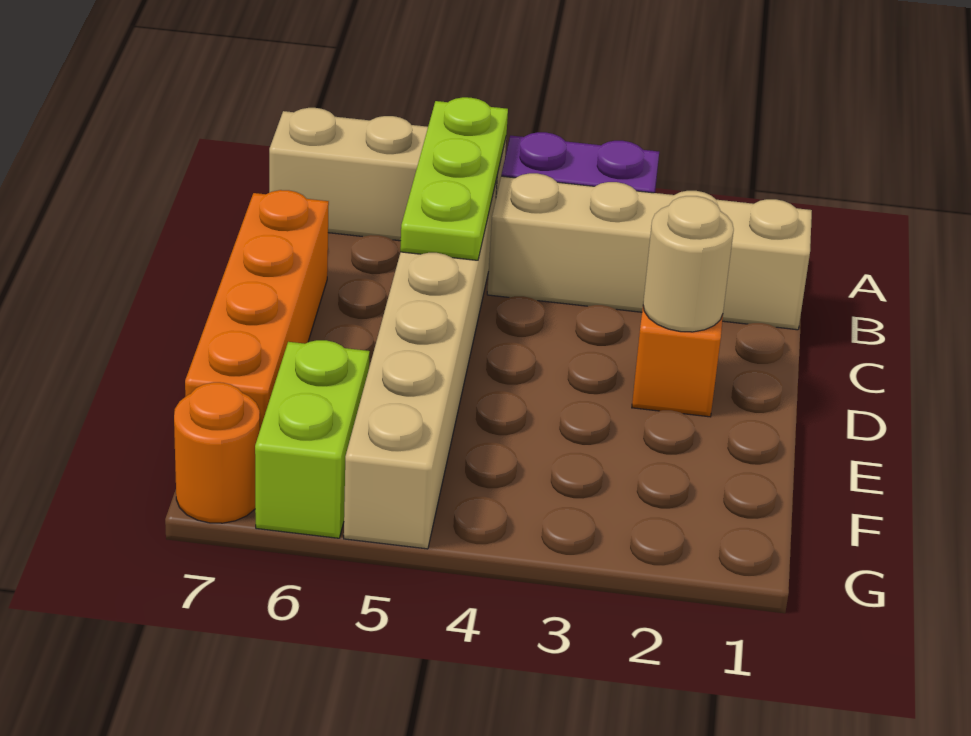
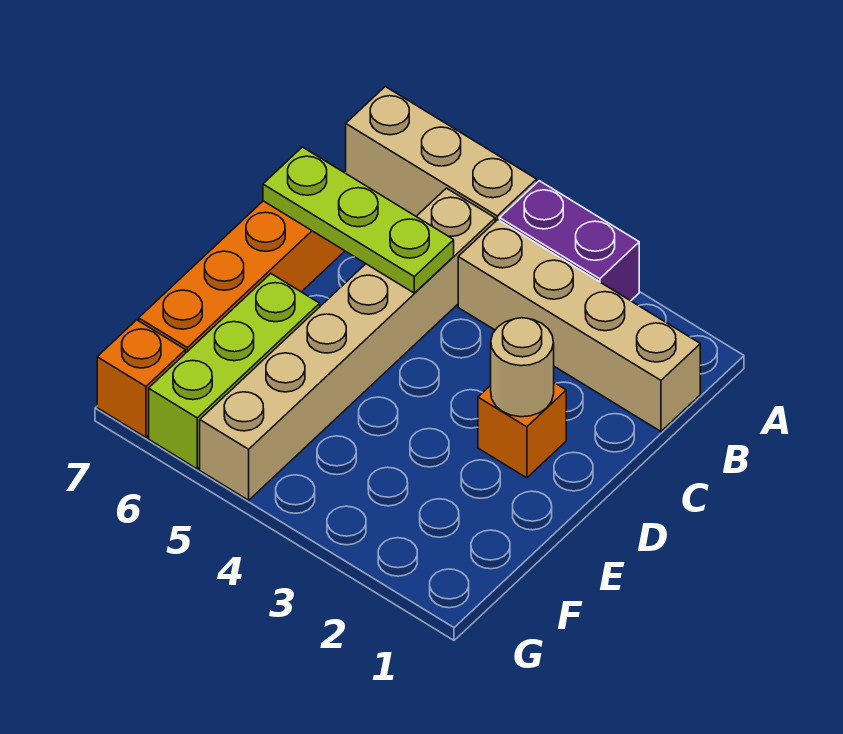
lime plate A5:C5 level 2 -> lime plate C5:C7 level 2
lime brick F6:G6 level 1 -> lime brick E6:G6 level 1
orange round brick G7 level 1 -> orange brick G7 level 1

